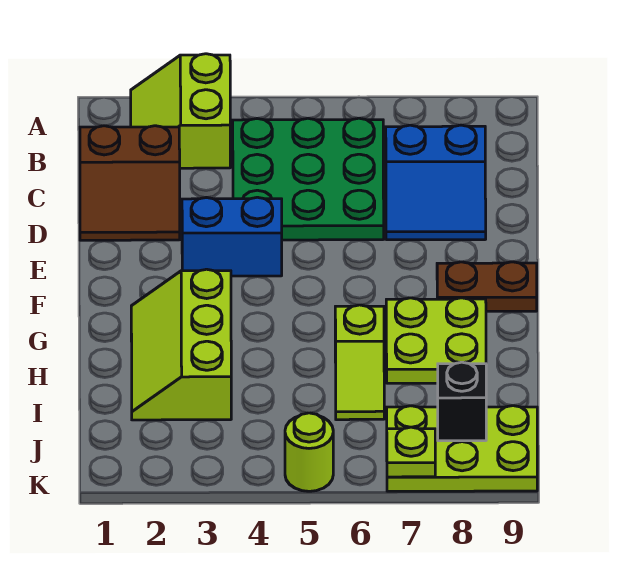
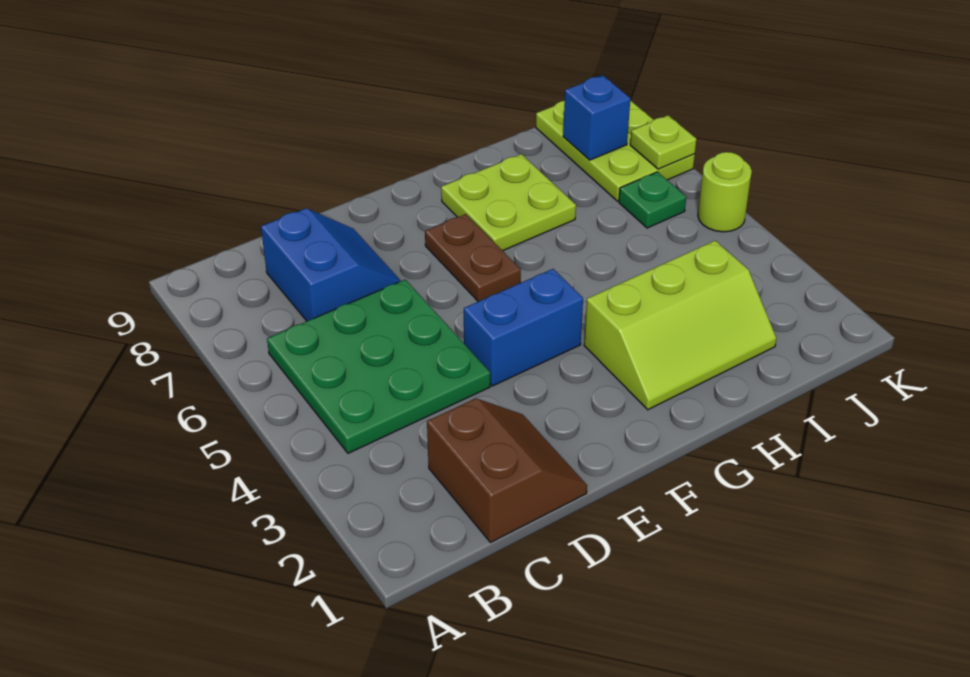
lime slope A2:B3 level 1 top 3 -> none
blue brick E3:E4 level 1 -> blue brick E4:F4 level 1
brown plate F8:F9 level 1 -> brown plate F6:F7 level 1
lime slope H6:I6 level 1 top H -> none
none -> green plate J6 level 1
black brick J8 level 2 -> blue brick J8 level 2

